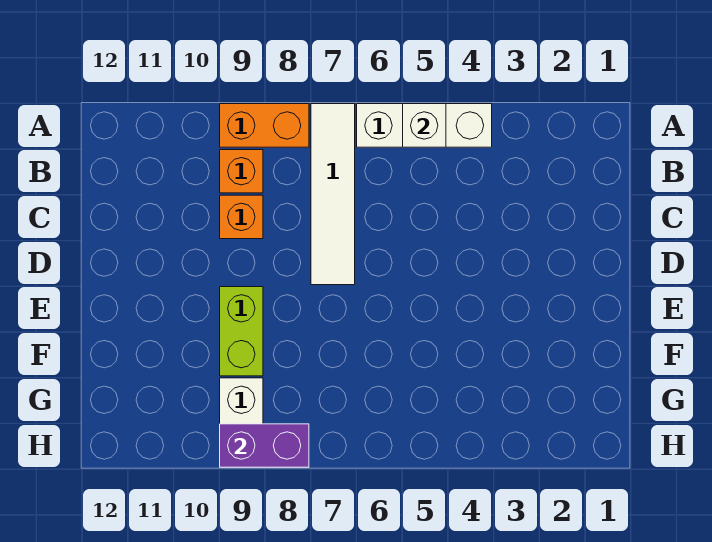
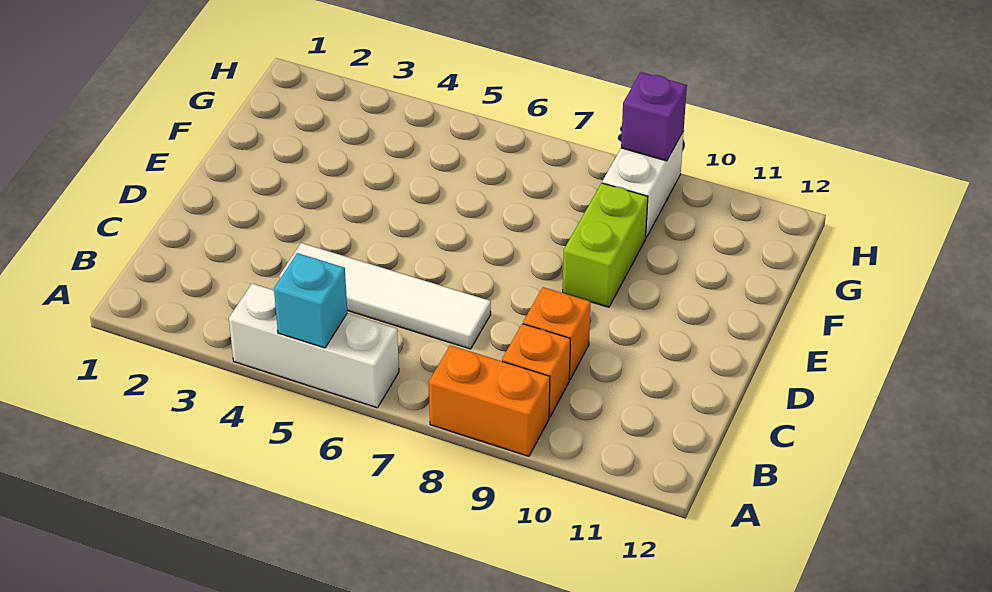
white brick A5 level 2 -> cyan brick A5 level 2
white tile A7:D7 level 1 -> white tile C4:C7 level 1
purple brick H8:H9 level 2 -> purple brick H9 level 2

